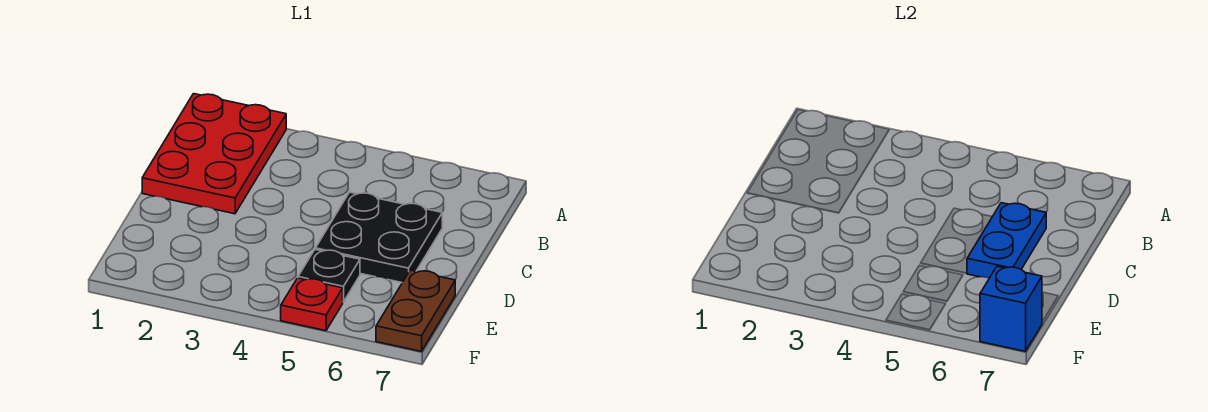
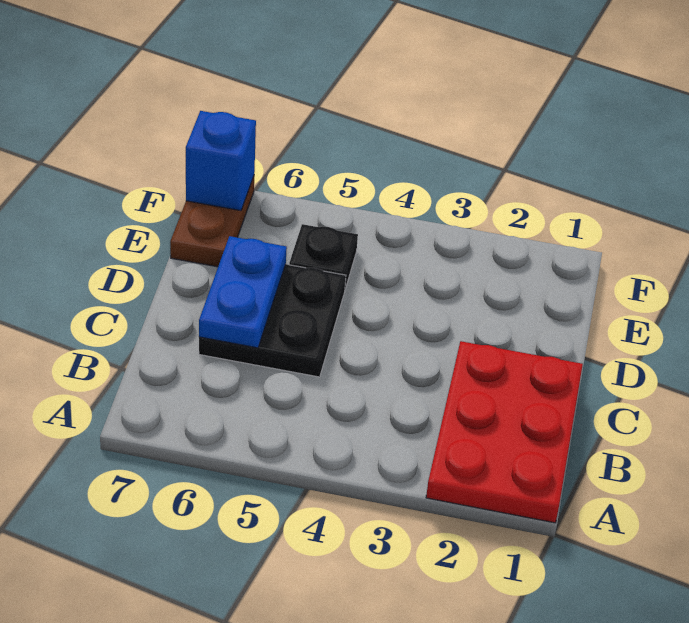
red plate F5 level 1 -> none

